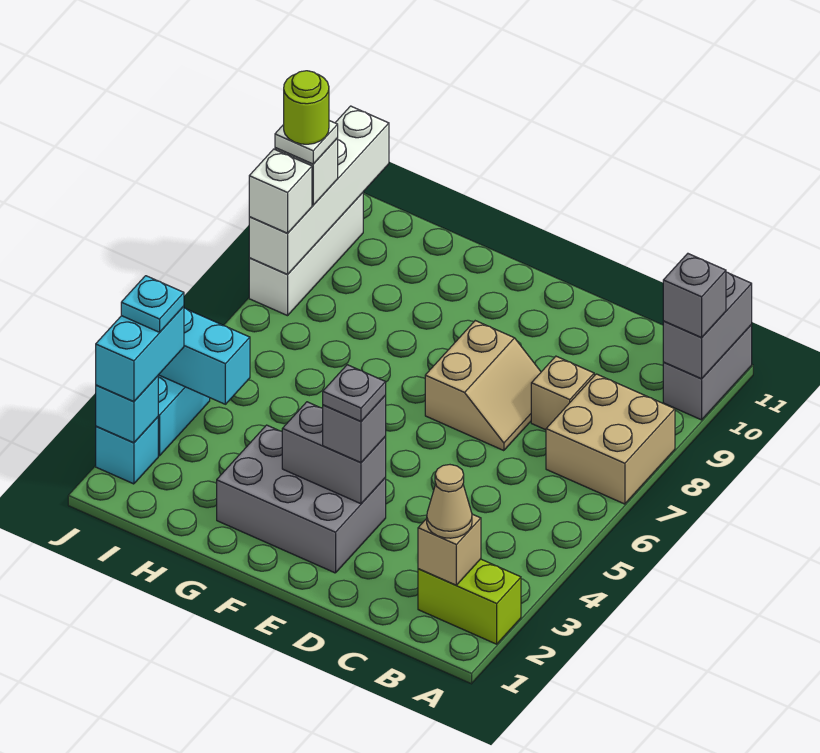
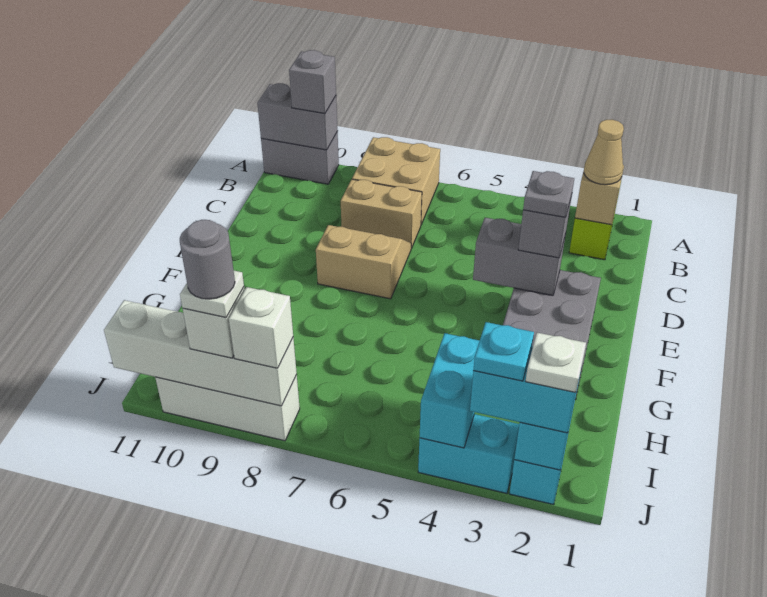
tan brick C8 level 1 -> tan brick C7:C8 level 1
grey brick E3:F3 level 2 -> grey brick E3:E4 level 2
none -> white plate J2 level 4
lime round brick J9 level 5 -> grey round brick J9 level 5

